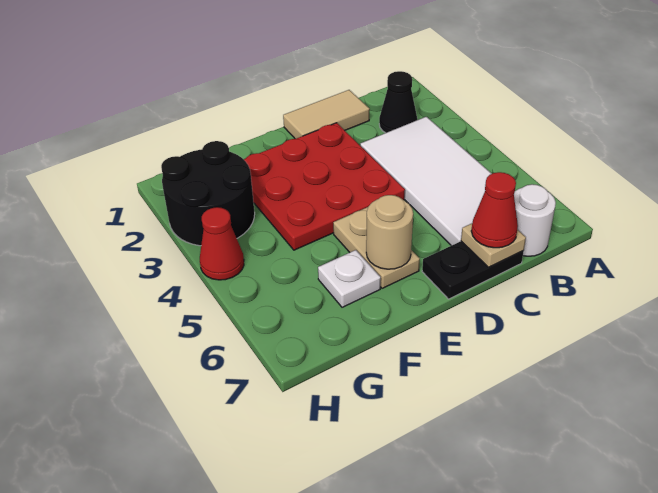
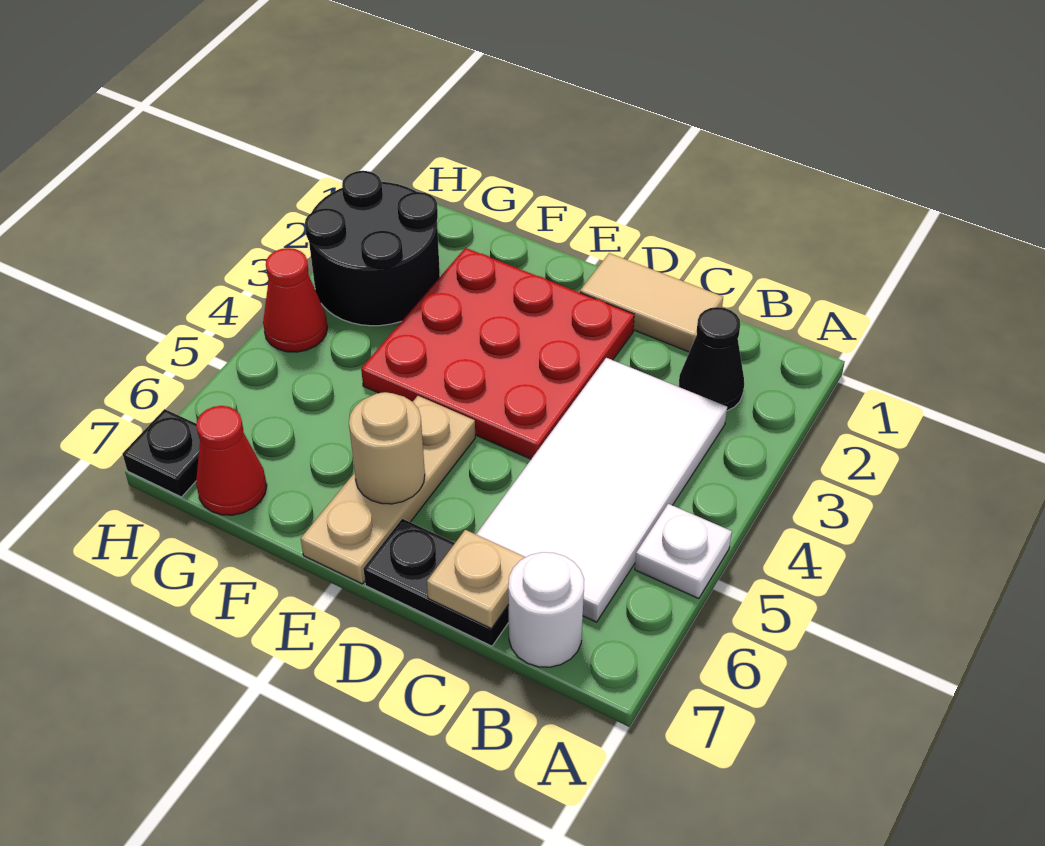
red cone C7 level 3 -> red cone G7 level 1
tan plate E5:E6 level 1 -> tan plate E5:E7 level 1
white plate F6 level 1 -> white plate A5 level 1
none -> black plate H7 level 1

